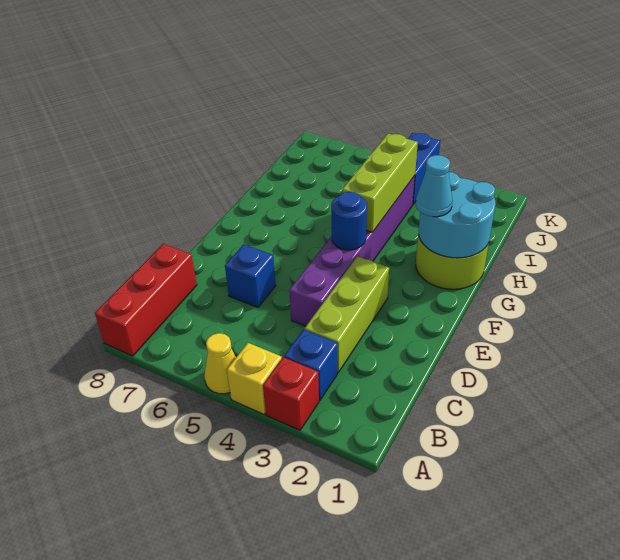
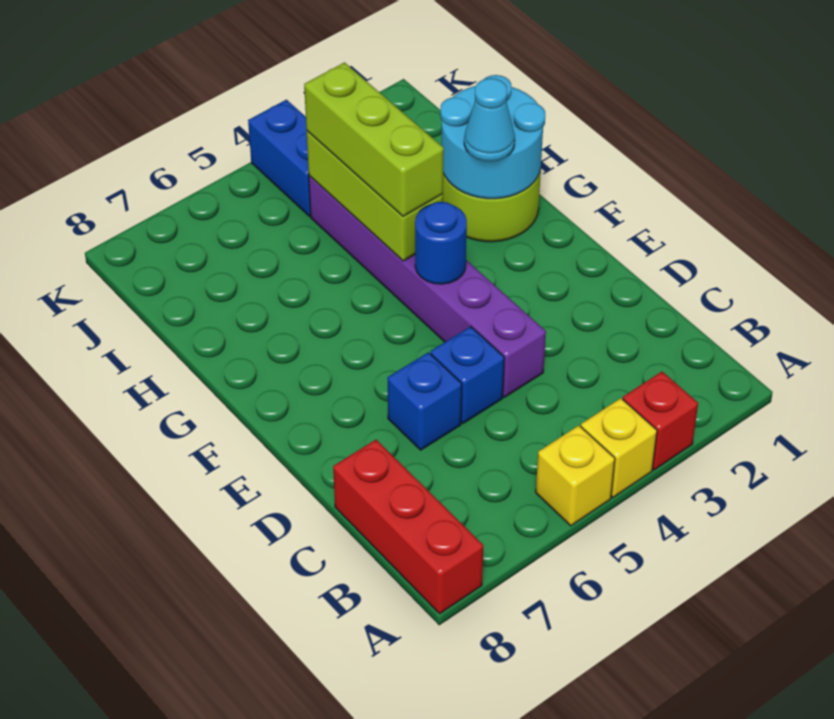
yellow cone A5 level 1 -> yellow brick A5 level 1
blue brick B3 level 1 -> blue brick D5 level 1
lime brick C3:E3 level 1 -> lime brick G4:I4 level 3

